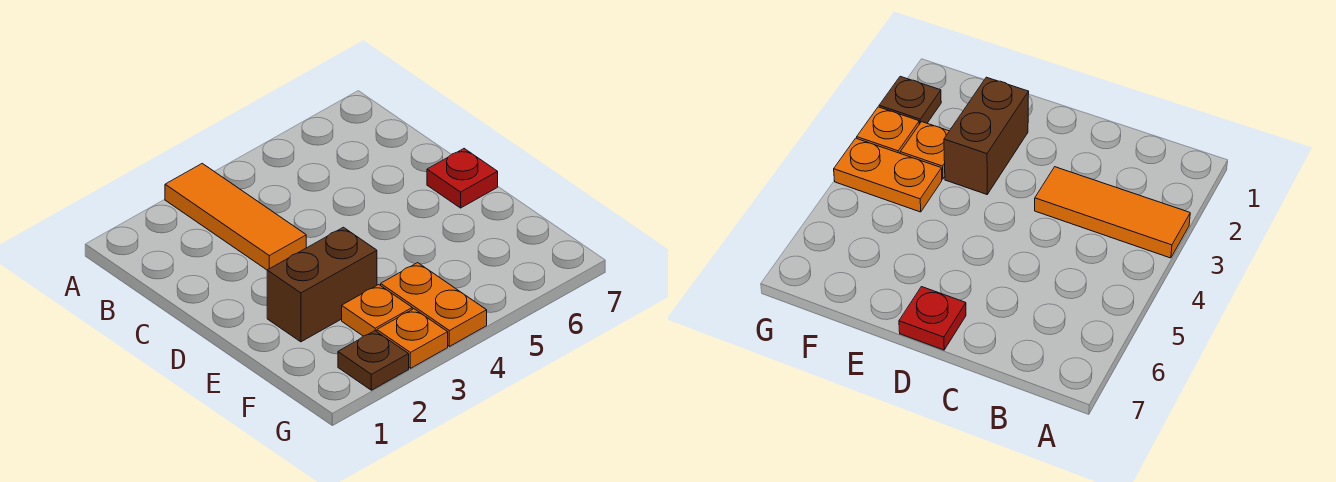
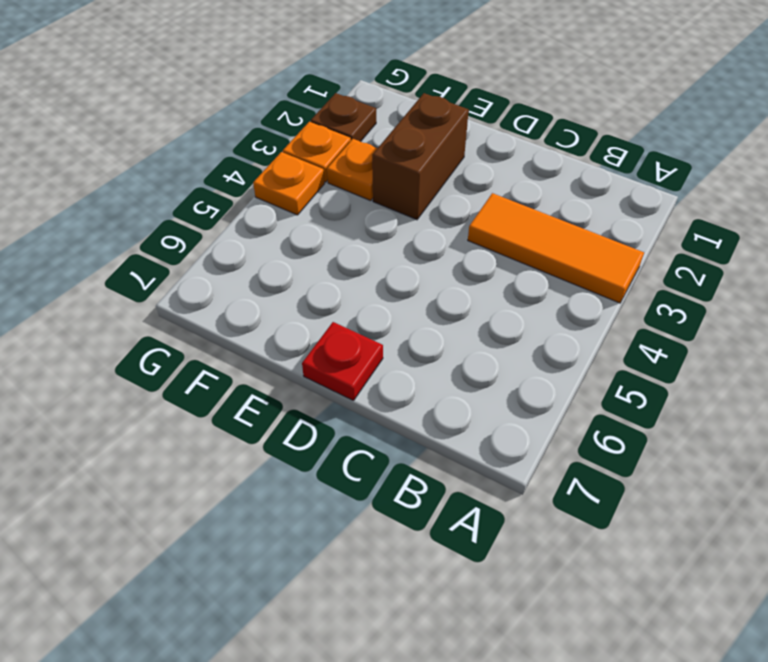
orange plate F4:G4 level 1 -> orange plate G4 level 1

